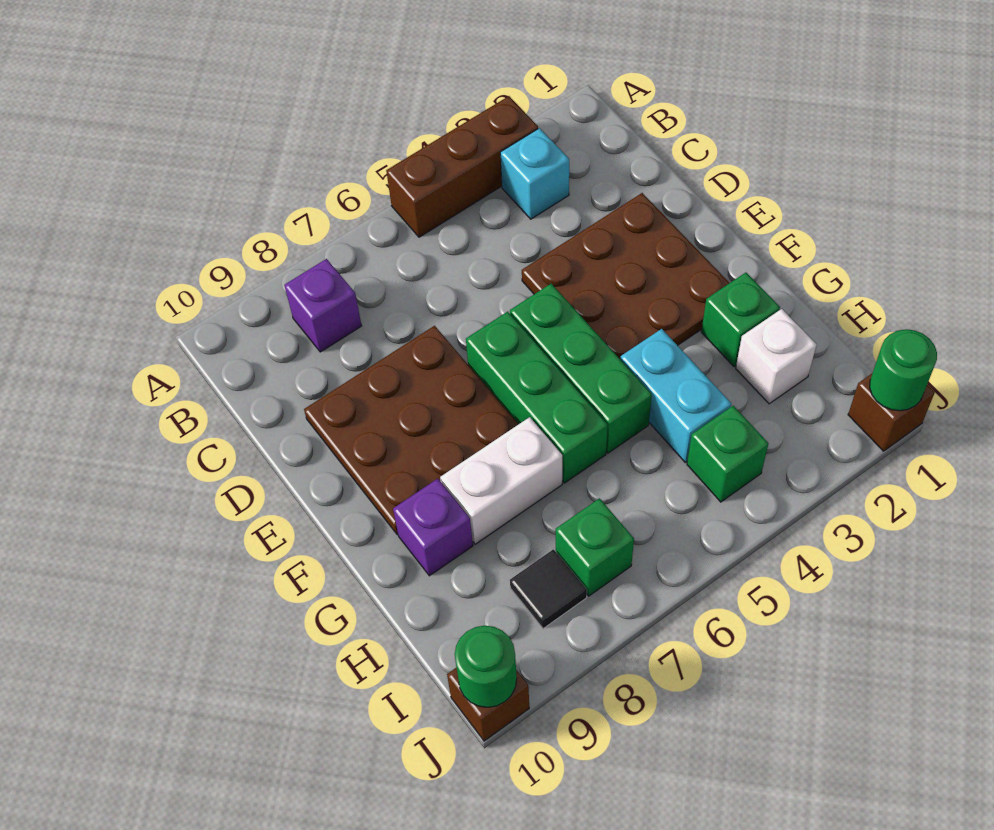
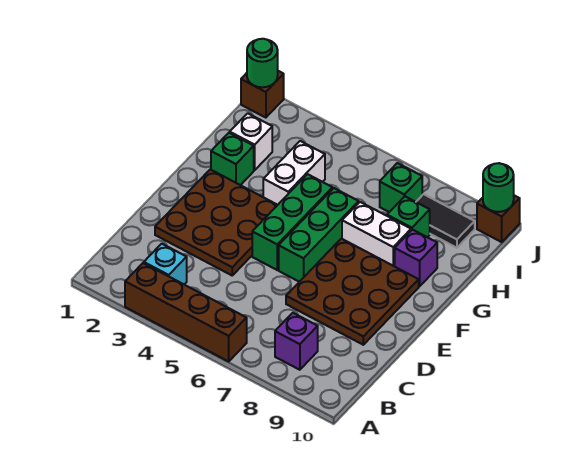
brown brick A3:A5 level 1 -> brown brick A3:A6 level 1
cyan brick G4:H4 level 1 -> white brick G4:H4 level 1
green brick I4 level 1 -> green brick H8 level 1
black tile I8 level 1 -> black tile I8:I9 level 1

